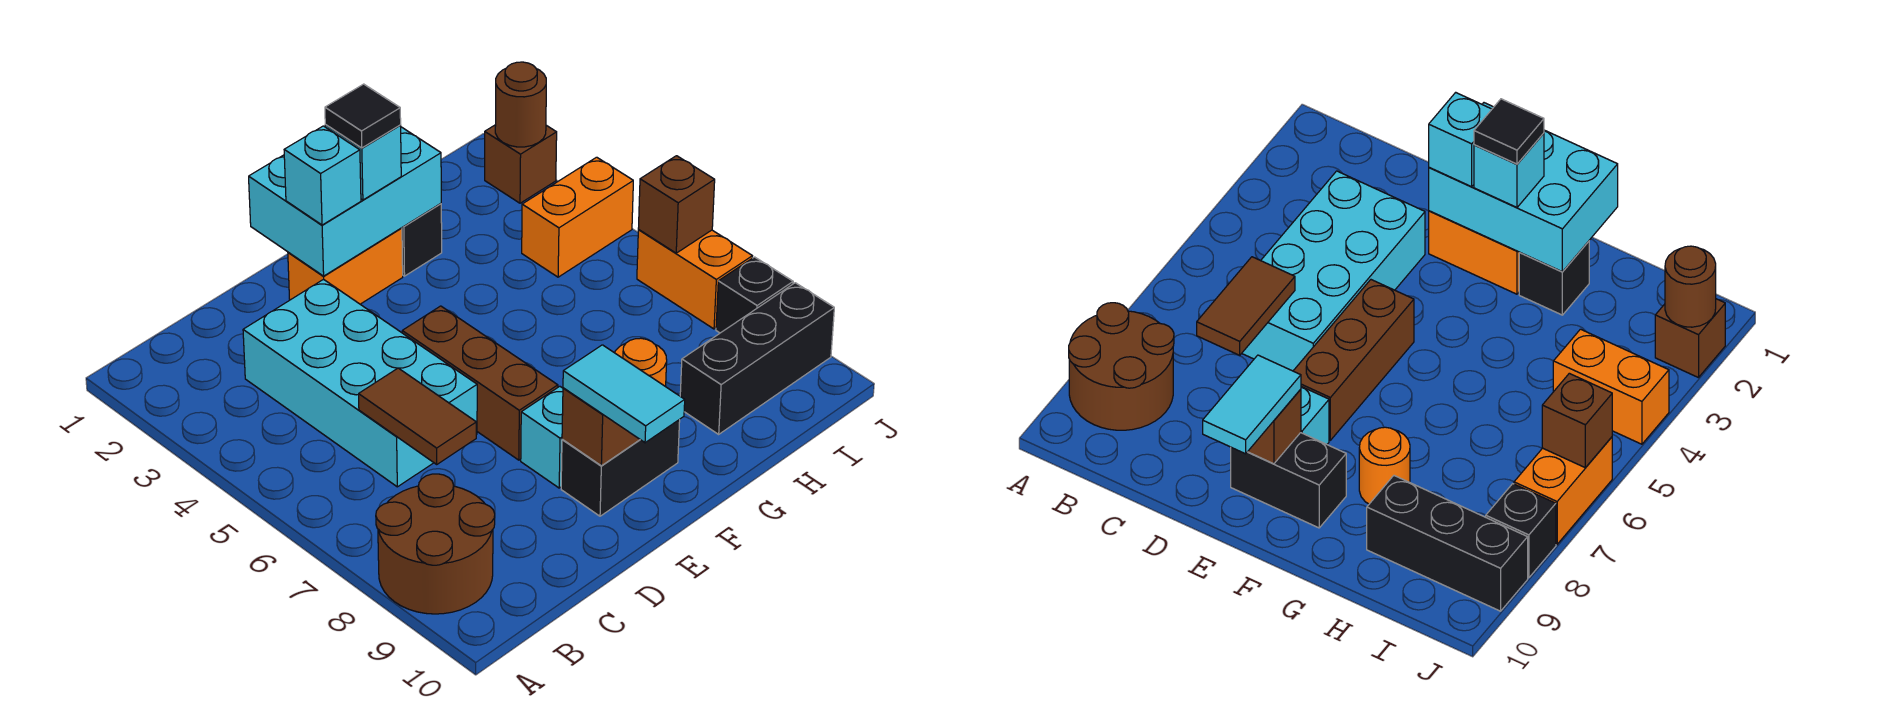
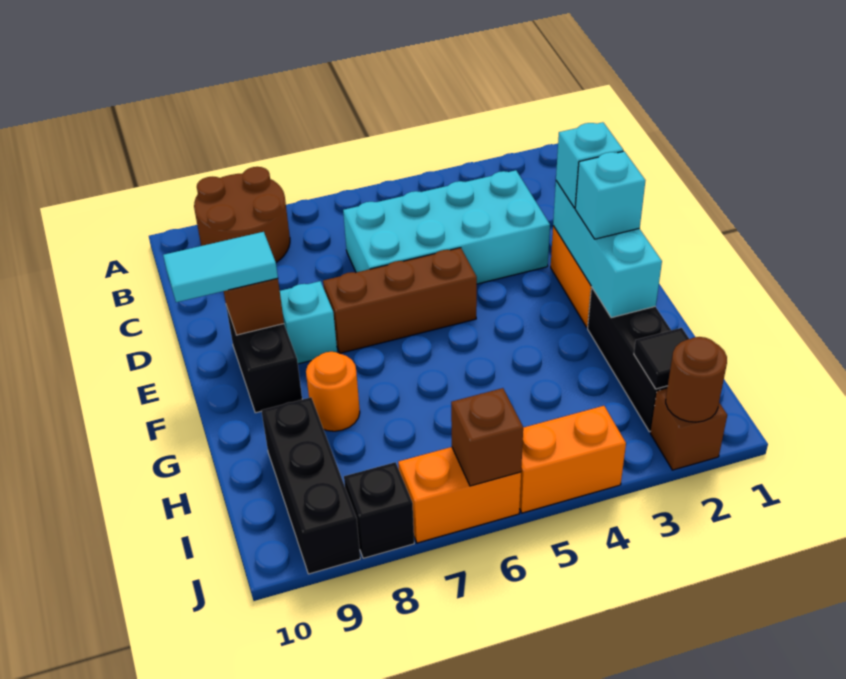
brown tile C6:C7 level 2 -> none
cyan brick E1:G2 level 2 -> cyan brick E2:G2 level 2
black tile F2 level 4 -> black tile I2 level 2
black brick G2 level 1 -> black brick G2:I2 level 1
orange brick I4:J4 level 1 -> orange brick J4:J5 level 1

